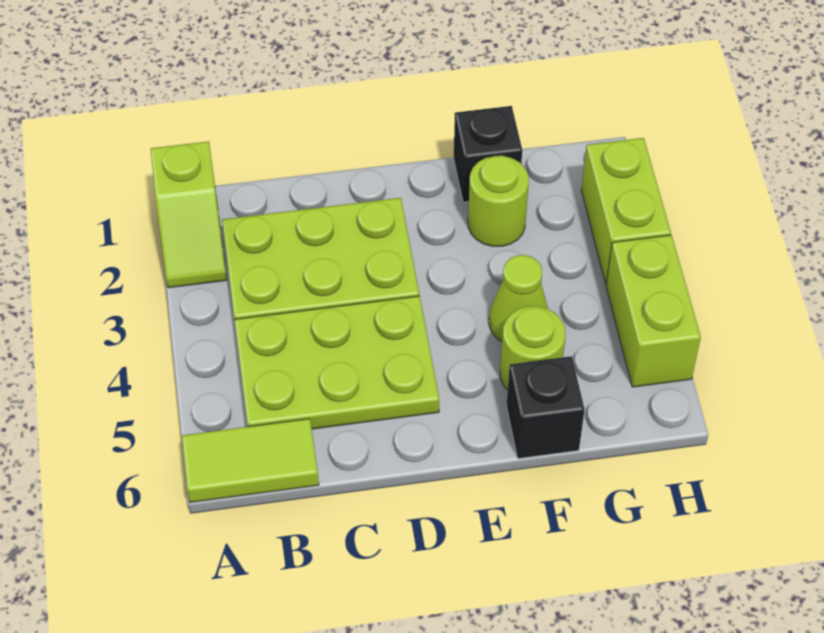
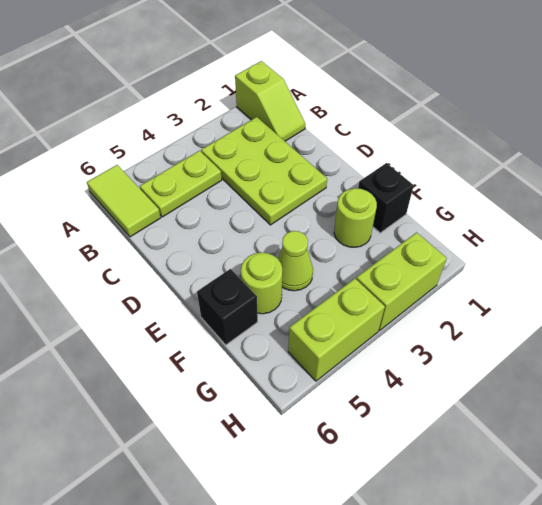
lime slope A1:A2 level 1 top 1 -> lime slope A1:B1 level 1 top A
lime plate B4:D5 level 1 -> lime plate B4:B5 level 1

